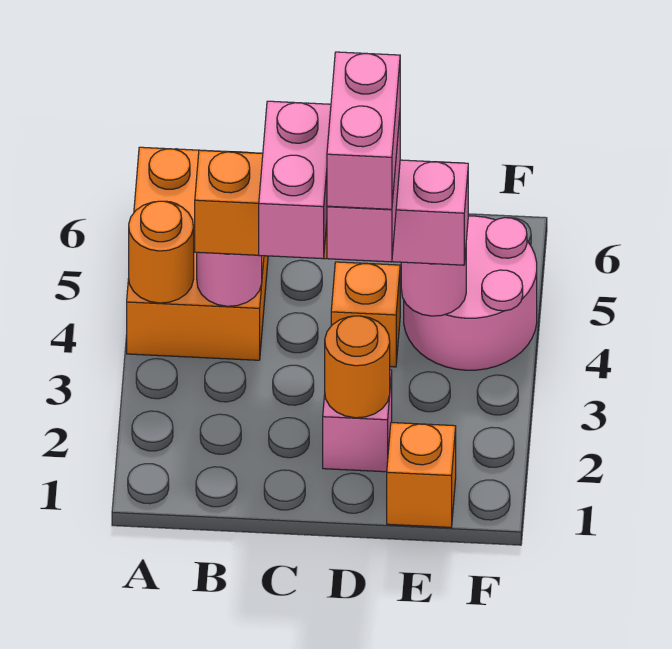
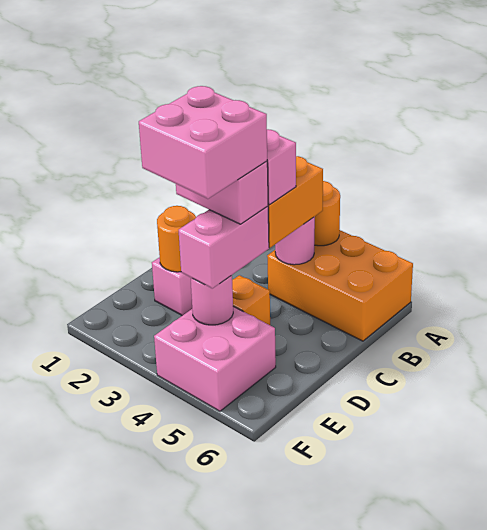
pink brick D3:D4 level 5 -> pink brick D3:E4 level 5
orange brick E1 level 1 -> none
pink round brick E4:F5 level 1 -> pink brick E4:F5 level 1

